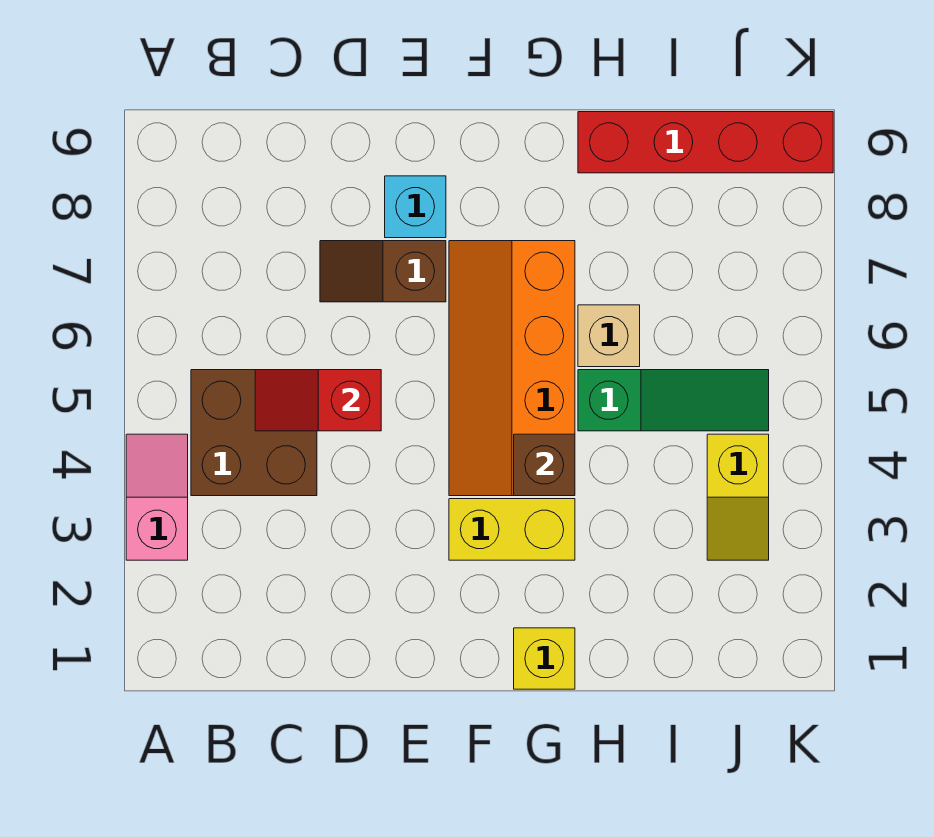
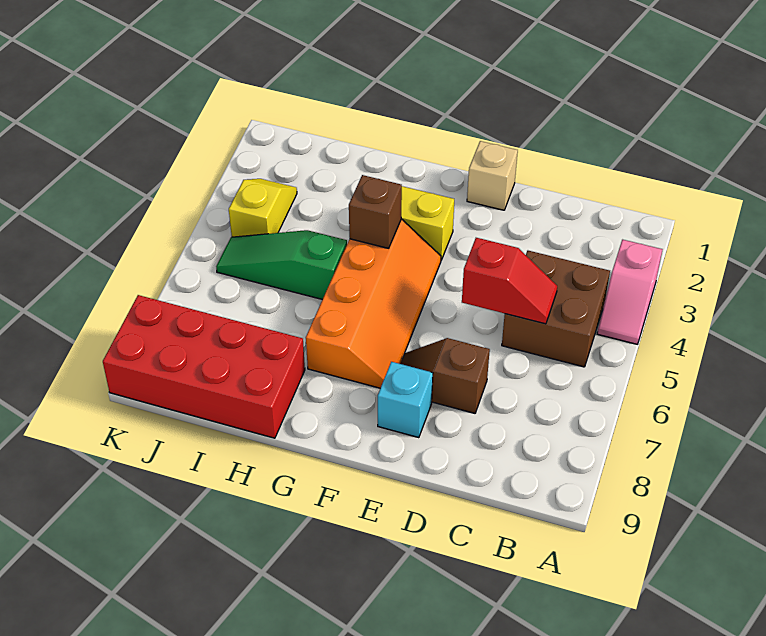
brown slope D7:E7 level 1 top E -> brown slope D7:E7 level 1 top D
yellow brick G1 level 1 -> none
tan brick H6 level 1 -> tan brick E1 level 1
red brick H9:K9 level 1 -> red brick H8:K9 level 1

